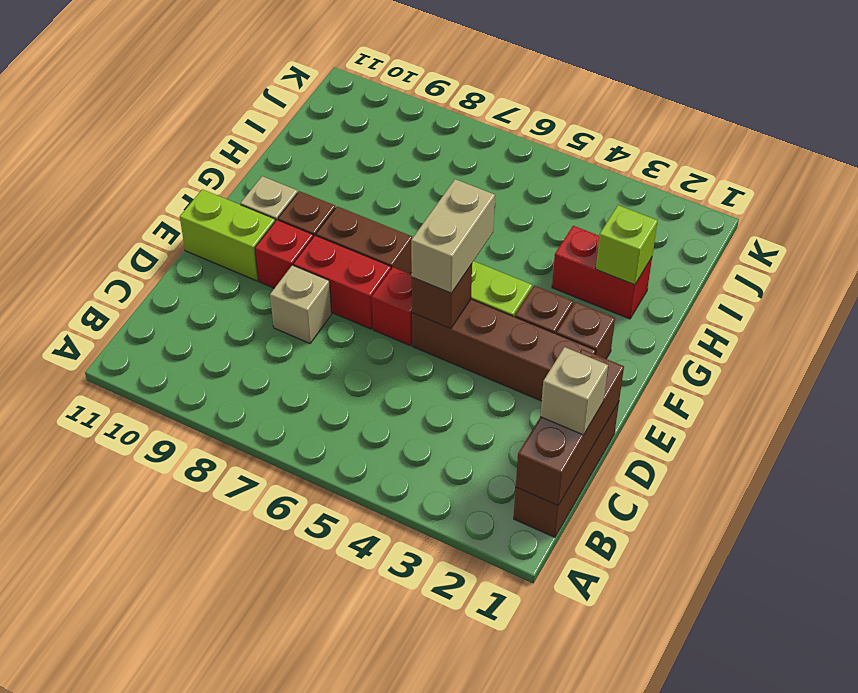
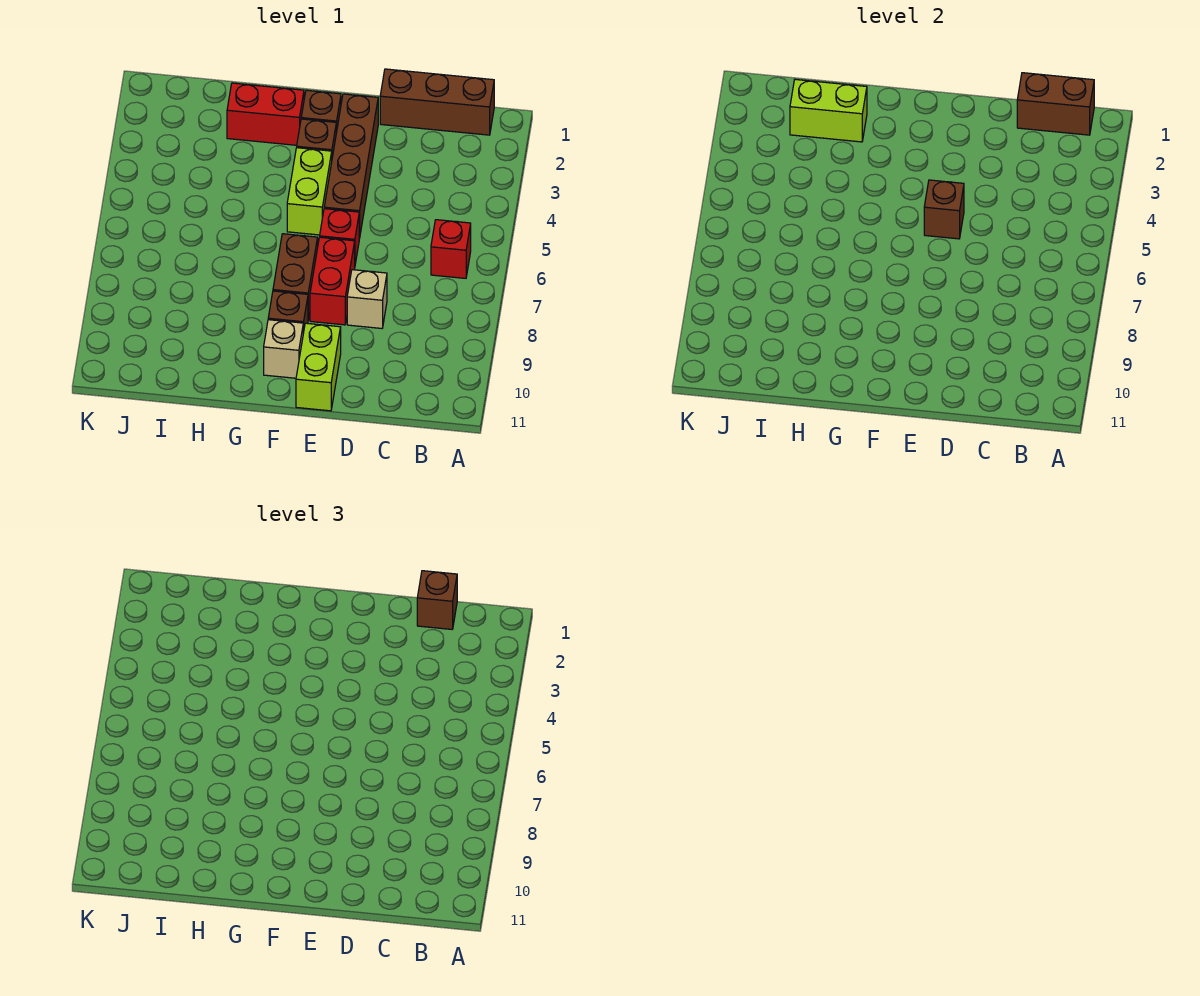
brown brick B1:D1 level 2 -> brown brick B1:C1 level 2
tan brick C1 level 3 -> brown brick C1 level 3
tan brick E5:F5 level 3 -> none
red brick E9 level 1 -> red brick B6 level 1
red brick H2:H3 level 1 -> red brick G2:H2 level 1
lime brick H2 level 2 -> lime brick H2:I2 level 2

